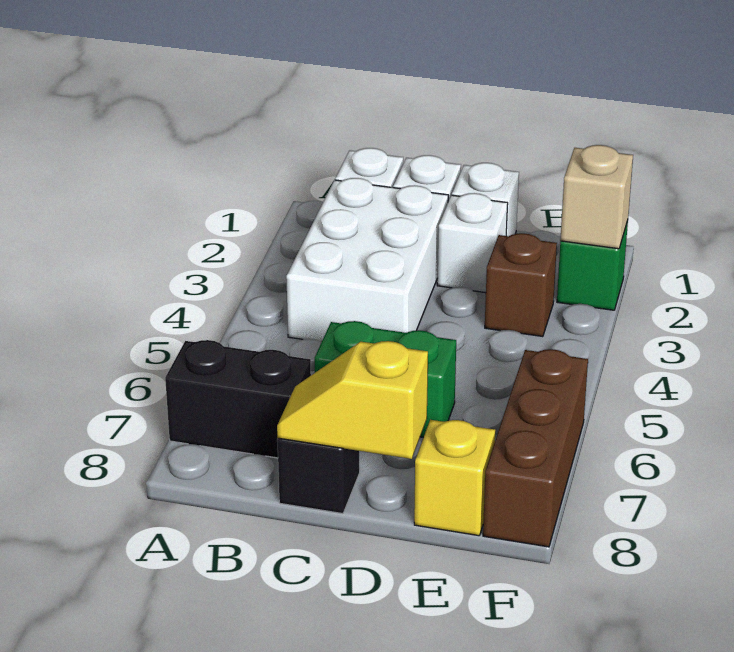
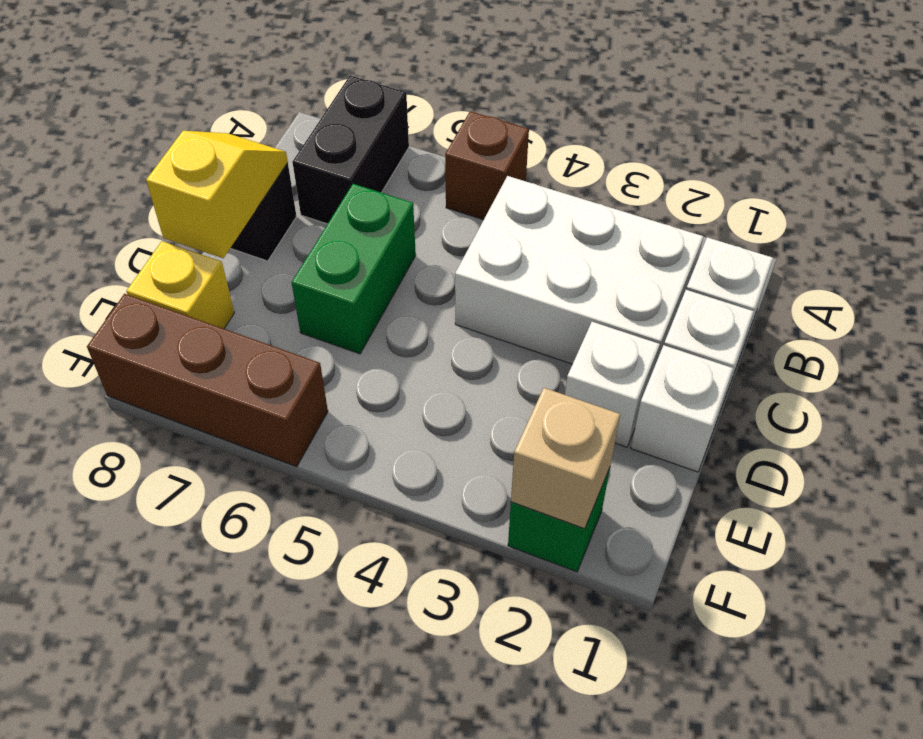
brown brick E3 level 1 -> brown brick A5 level 1

